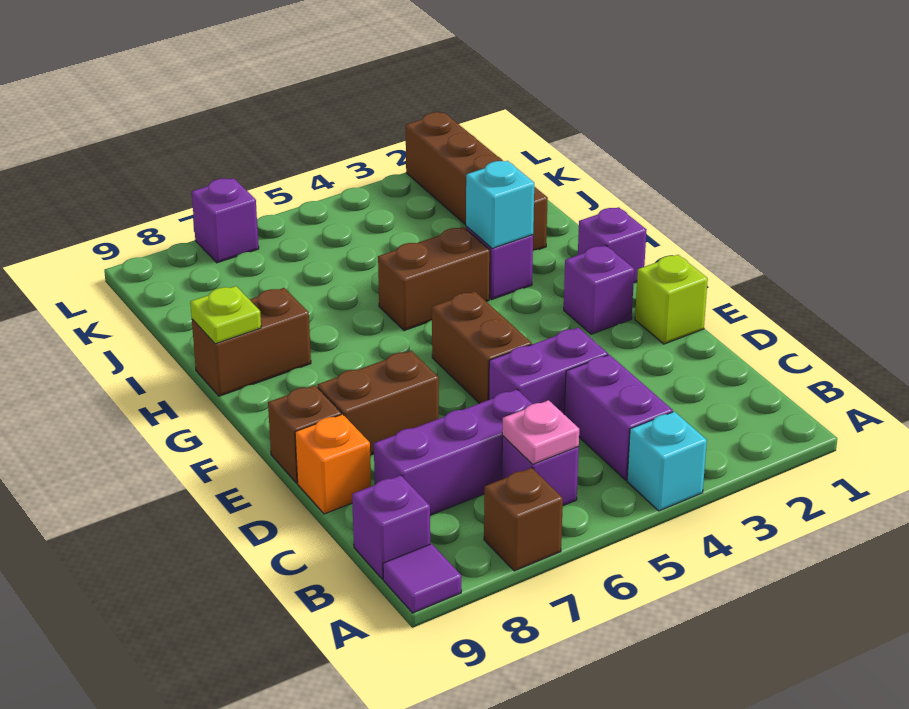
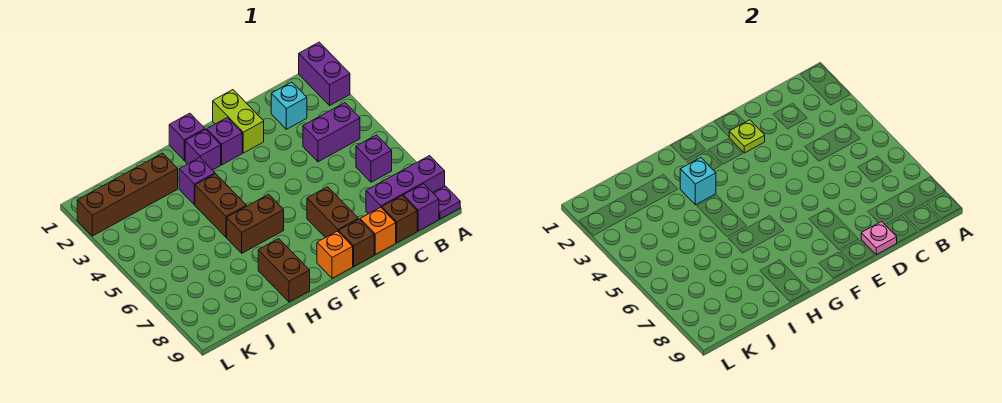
cyan brick A4 level 1 -> cyan brick C2 level 1
brown brick A7 level 1 -> brown brick C9 level 1
purple tile A9 level 1 -> purple plate A9 level 1
pink plate B6 level 2 -> pink plate D9 level 2
purple brick C6:C8 level 1 -> purple brick A8:C8 level 1
purple brick D4:D5 level 1 -> purple brick A1:A2 level 1
lime brick E1 level 1 -> lime brick E1:E2 level 1
brown brick E5:F5 level 1 -> brown brick G6:H6 level 1
none -> orange brick F9 level 1
lime plate H9 level 2 -> lime plate E2 level 2
purple brick L7 level 1 -> purple brick G2 level 1

